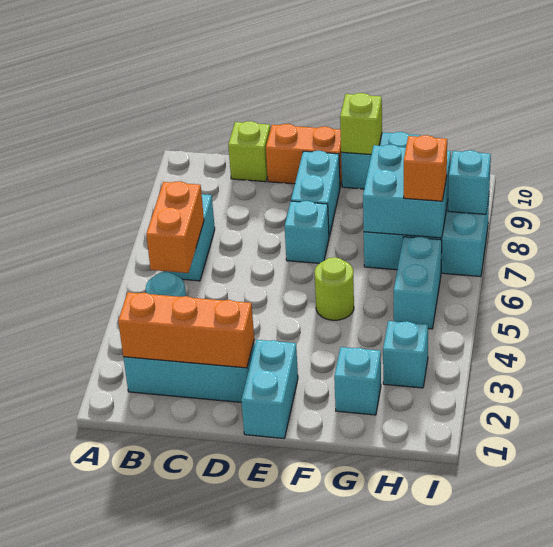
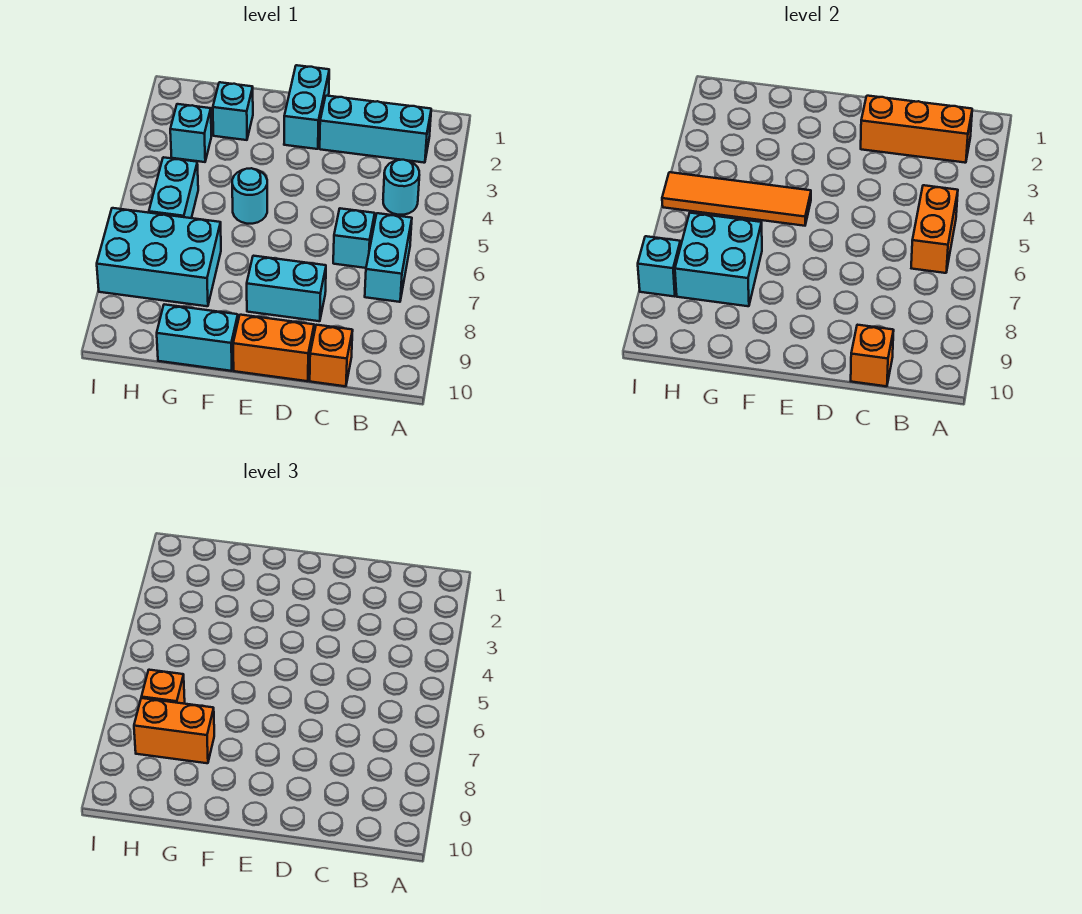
lime brick C10 level 1 -> orange brick C10 level 1
none -> orange brick C10 level 2
cyan brick E7 level 1 -> cyan brick C6 level 1
cyan brick E8:E9 level 1 -> cyan brick D8:E8 level 1
lime round brick F5 level 1 -> cyan round brick F5 level 1
none -> orange tile F5:I5 level 2
lime brick F10 level 2 -> none
none -> orange brick G8:H8 level 3

